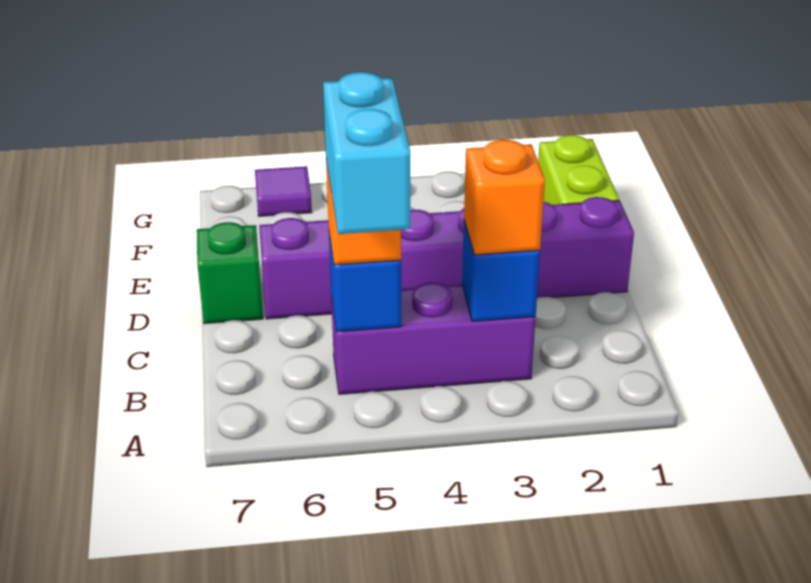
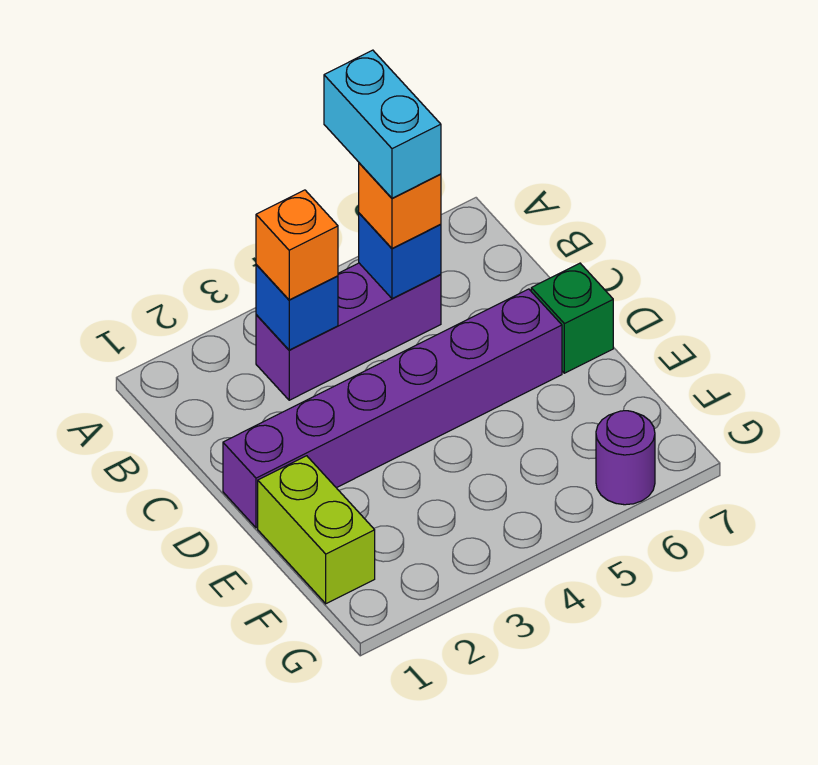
purple tile G6 level 1 -> purple round brick G6 level 1

